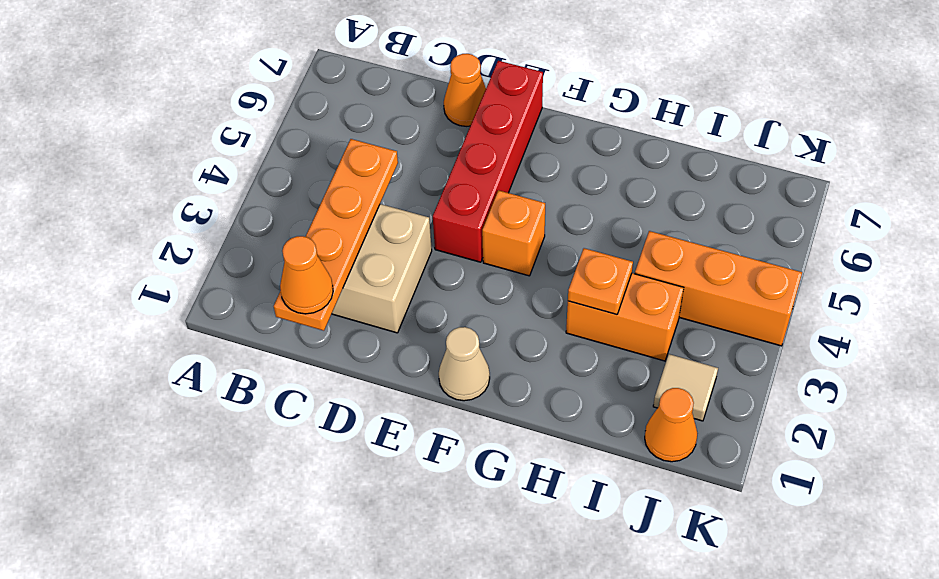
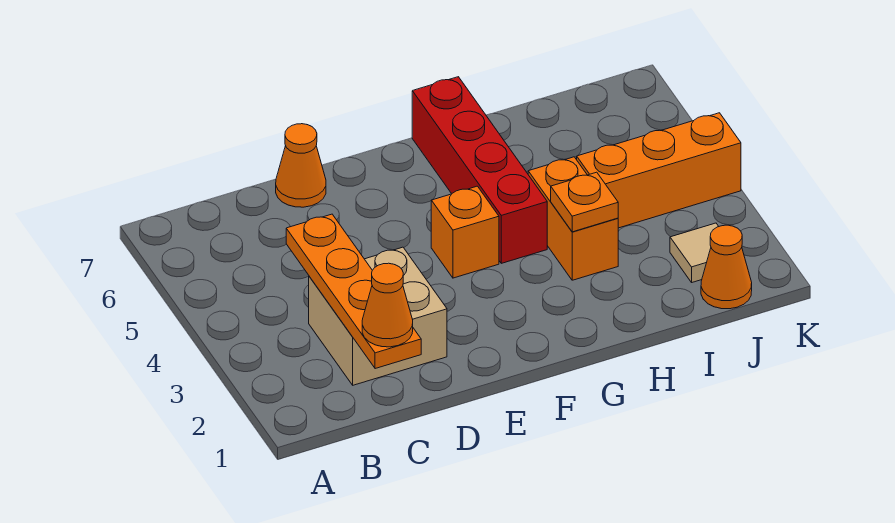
red brick E4:E7 level 1 -> red brick G4:G7 level 1
tan cone F1 level 1 -> none
orange brick H3:I3 level 1 -> orange brick H3:H4 level 1

